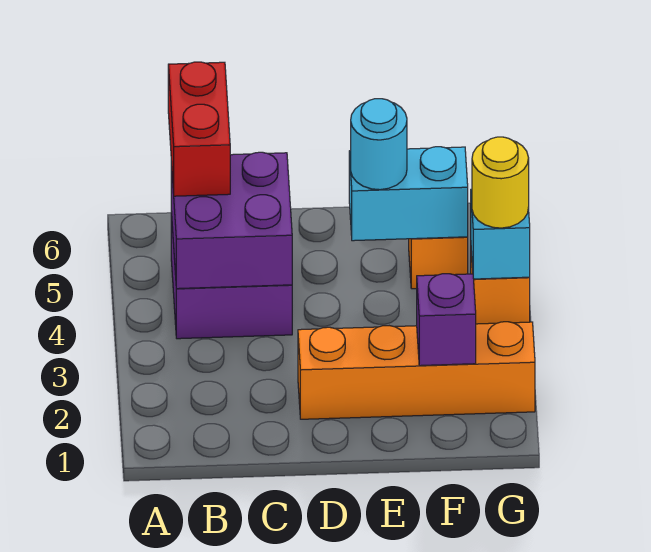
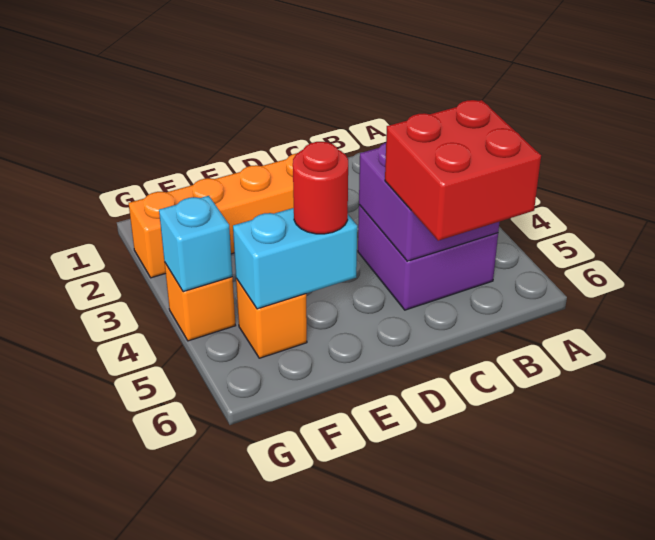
red brick B5:B6 level 3 -> red brick B5:C6 level 3
cyan round brick E5 level 3 -> red round brick E5 level 3
purple brick F2 level 2 -> none
yellow round brick G4 level 3 -> none

